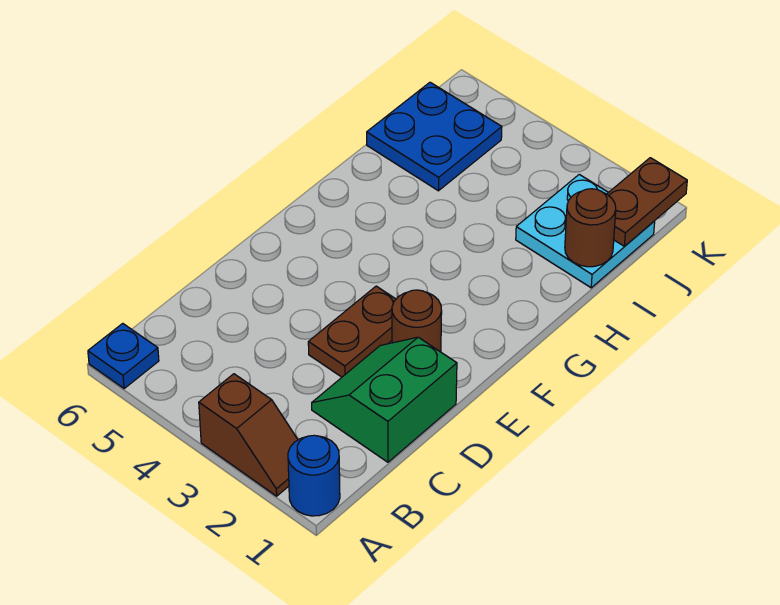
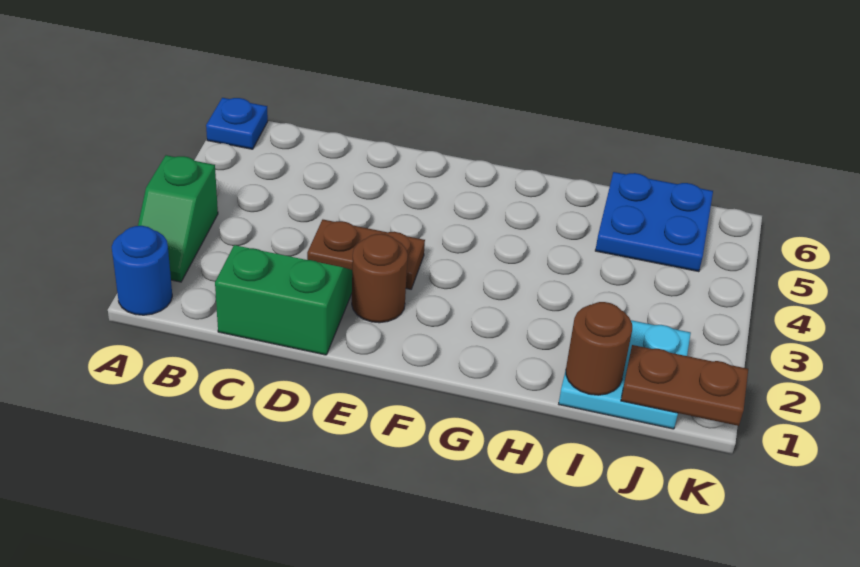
brown slope A2:A3 level 1 top 3 -> green slope A2:A3 level 1 top 3

